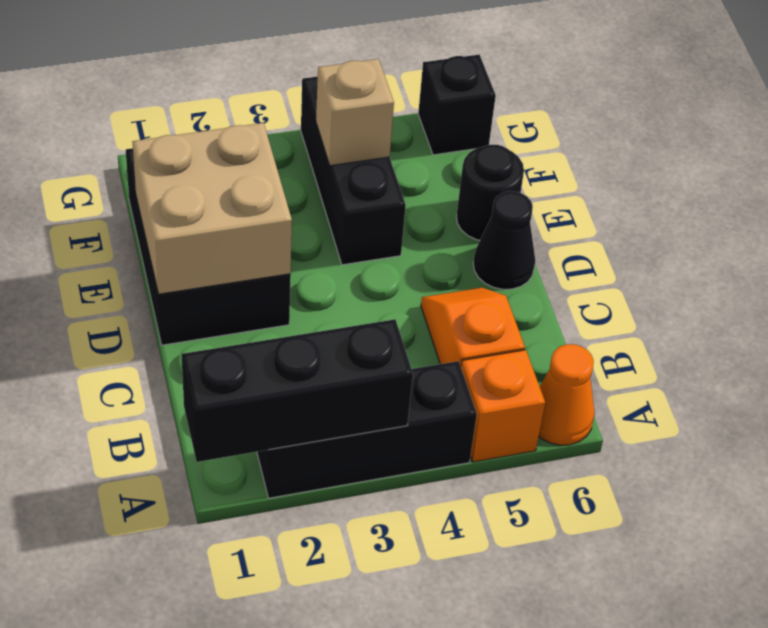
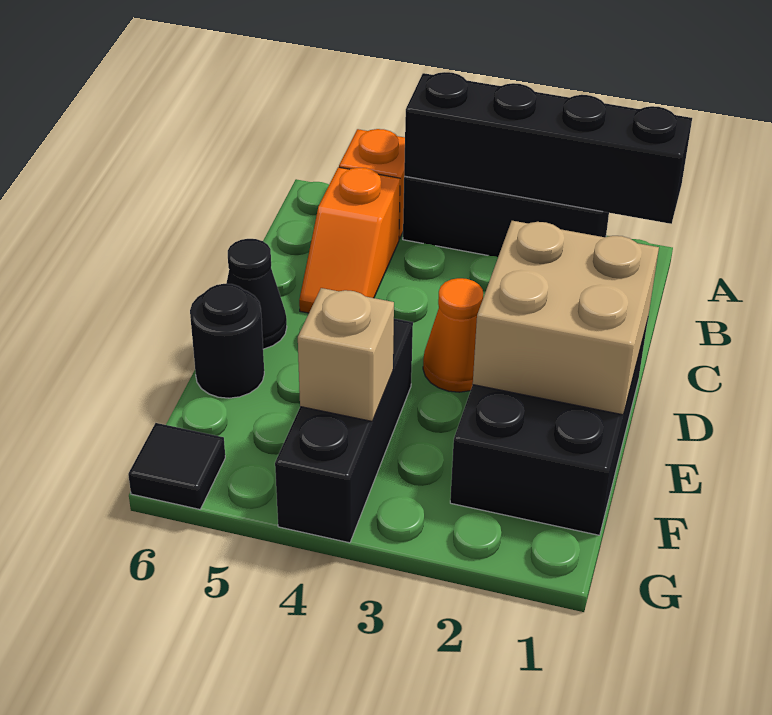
black brick A1:A3 level 2 -> black brick A1:A4 level 2
orange cone A6 level 1 -> orange cone D3 level 1
black brick G6 level 1 -> black tile G6 level 1

